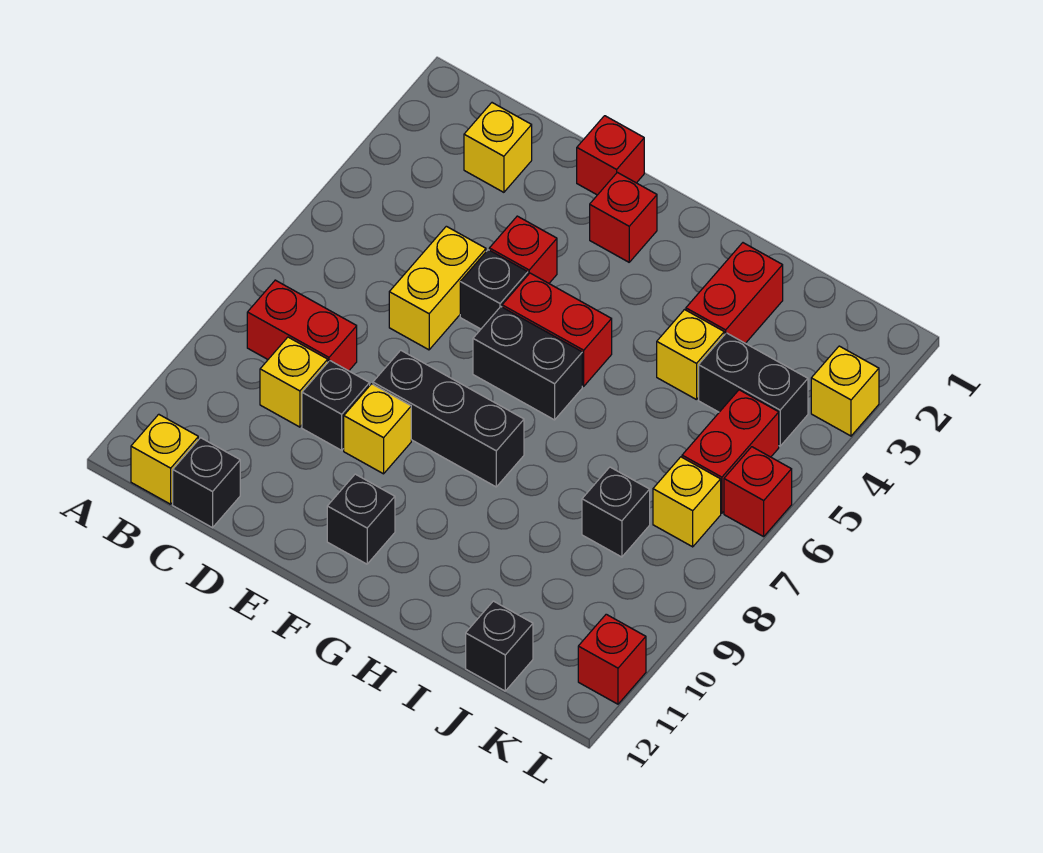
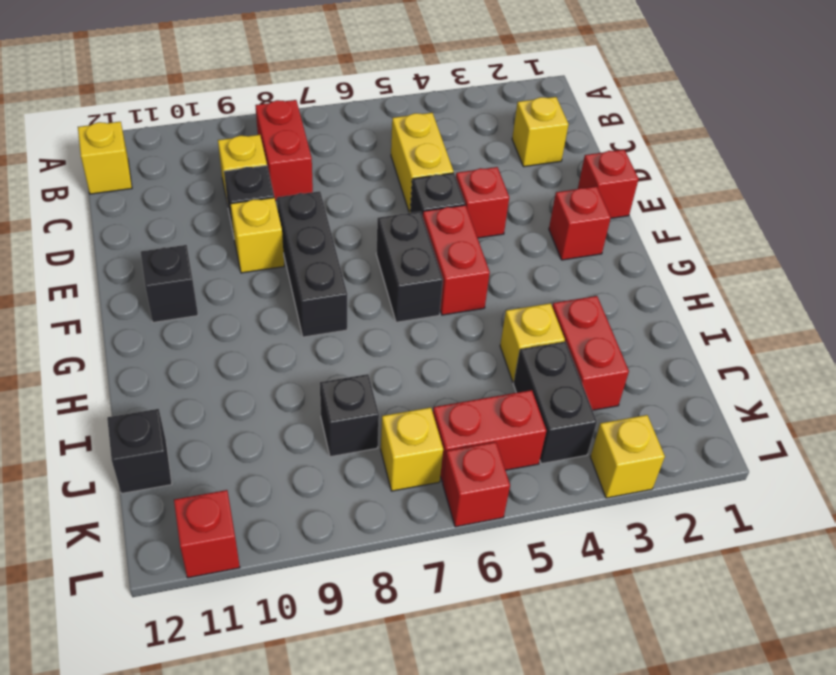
black brick C12 level 1 -> none
yellow brick D5:D6 level 1 -> yellow brick C5:D5 level 1
red brick I2:I3 level 1 -> red brick I3:J3 level 1

